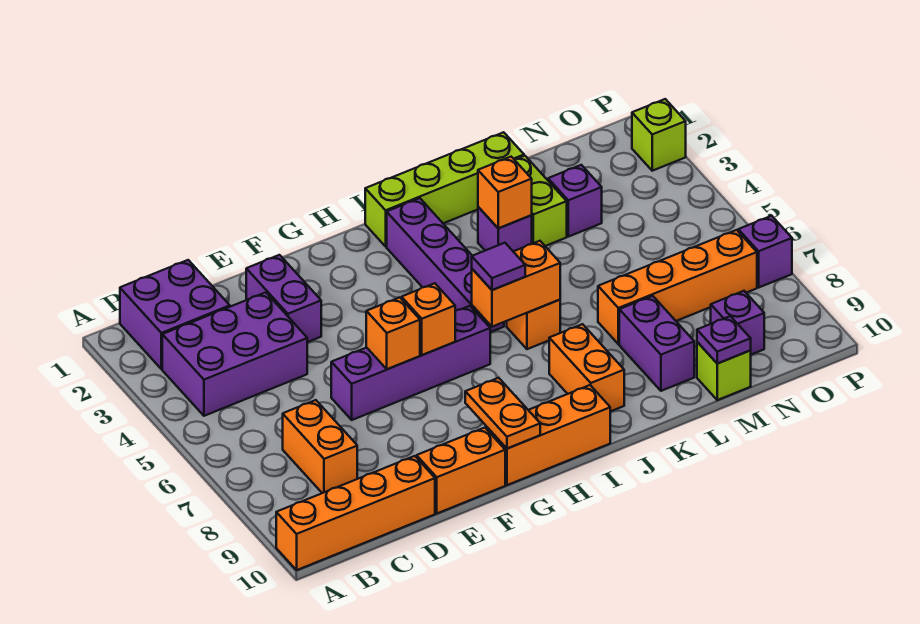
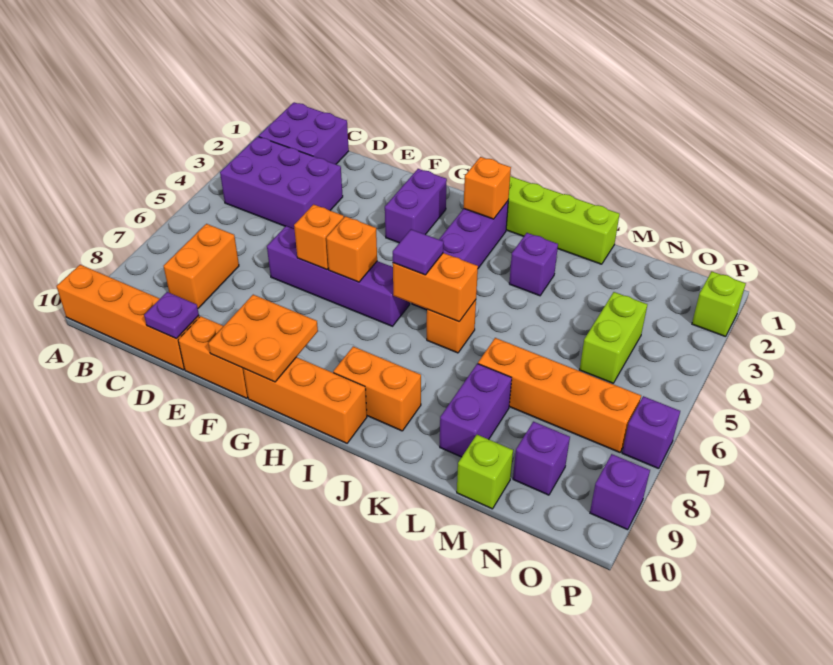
purple brick E2:E3 level 1 -> purple brick G2:G3 level 1
orange plate G9:G10 level 2 -> orange plate F9:G10 level 2
orange brick J8:J9 level 1 -> orange brick I9:J9 level 1
orange brick K3 level 2 -> orange brick I2 level 2
lime brick L2:L3 level 1 -> lime brick N4:N5 level 1
purple brick M3 level 1 -> purple brick P9 level 1
purple plate M10 level 2 -> purple plate D10 level 2

